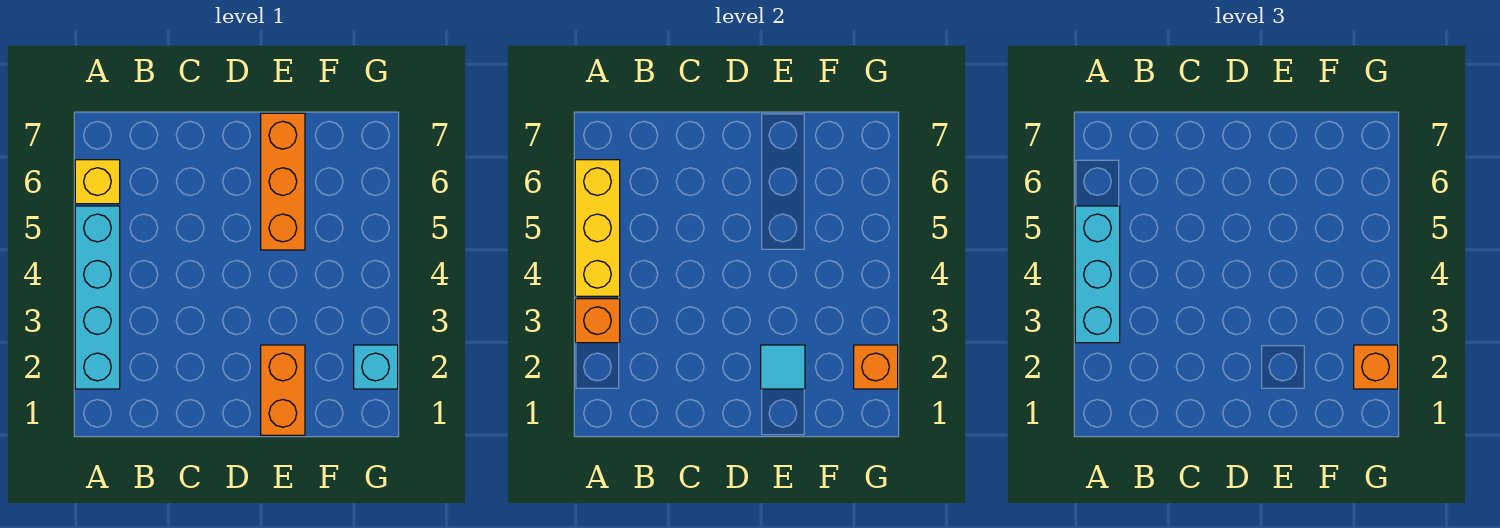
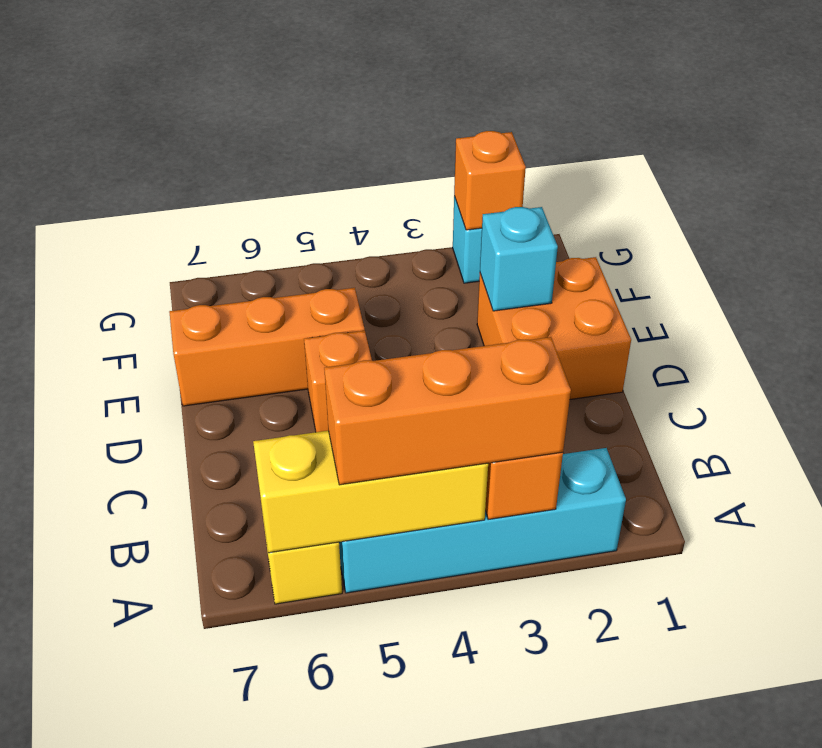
cyan brick A3:A5 level 3 -> orange brick A3:A5 level 3
orange brick E1:E2 level 1 -> orange brick D1:E2 level 1
cyan tile E2 level 2 -> cyan brick E2 level 2
orange brick G2 level 3 -> orange brick D5 level 1

